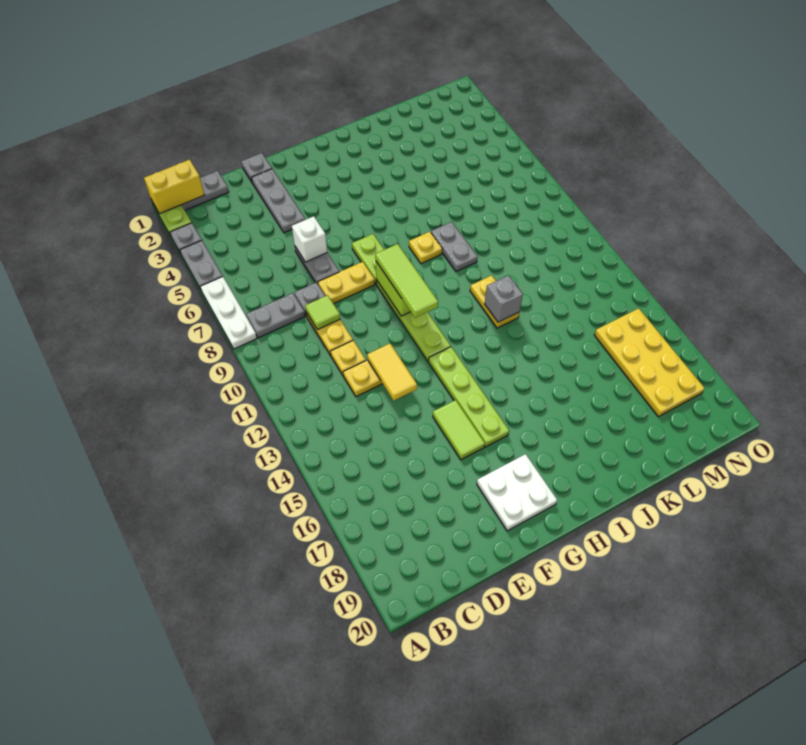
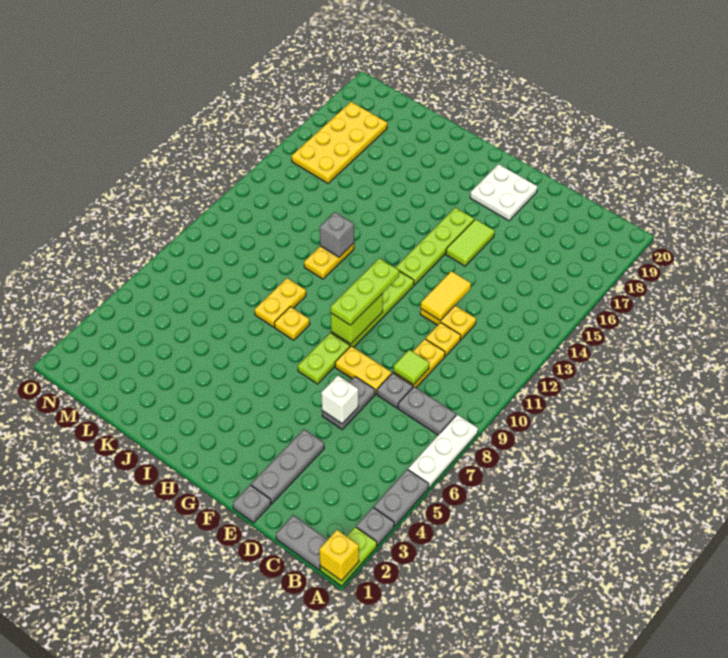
yellow brick A1:B1 level 2 -> yellow brick A1 level 2
lime tile G9:G11 level 3 -> lime plate G9:G11 level 3
grey plate J8:J9 level 1 -> yellow plate J8:J9 level 1

